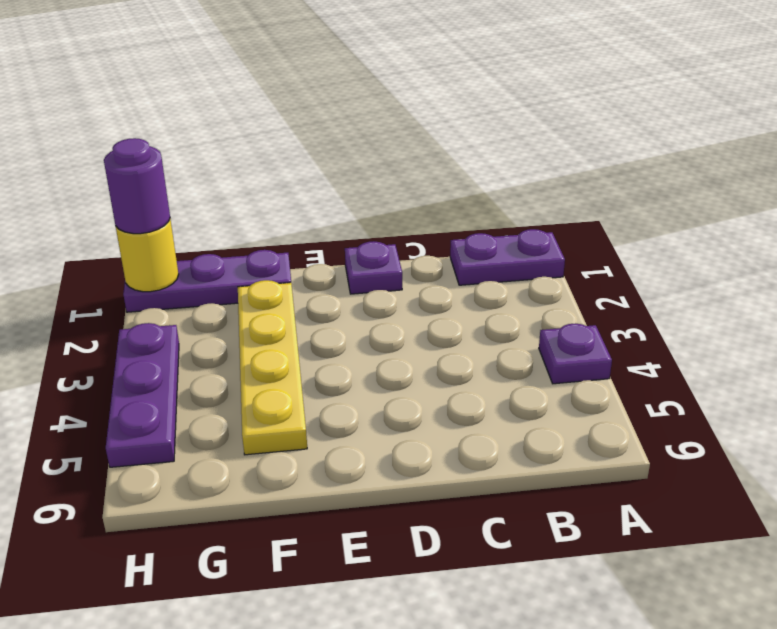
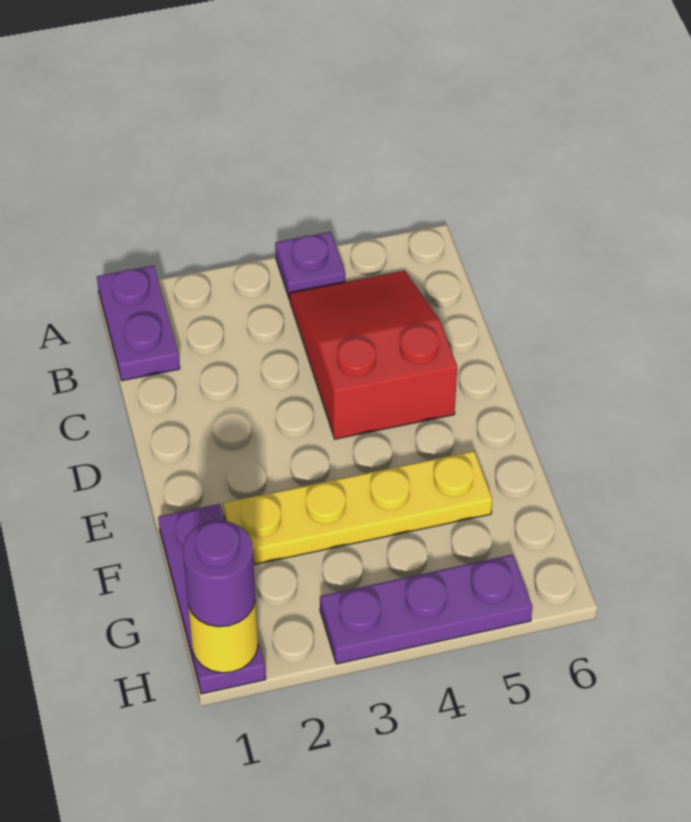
none -> red slope B4:D5 level 1 top D
purple plate D1 level 1 -> none

